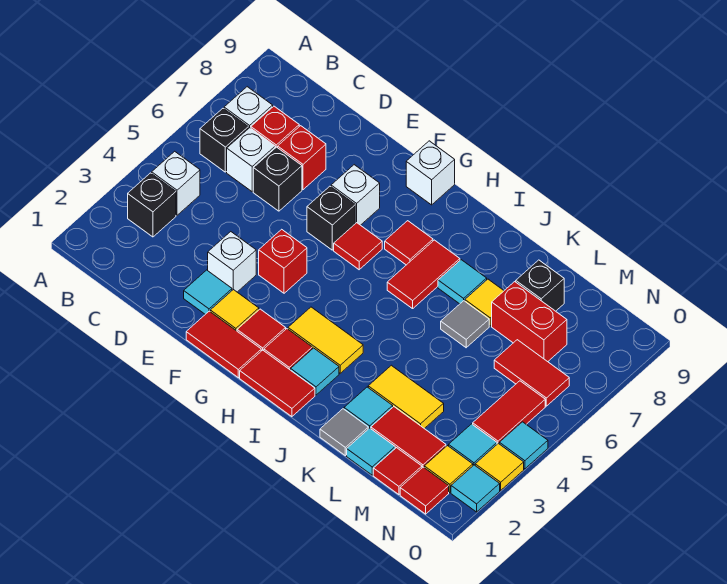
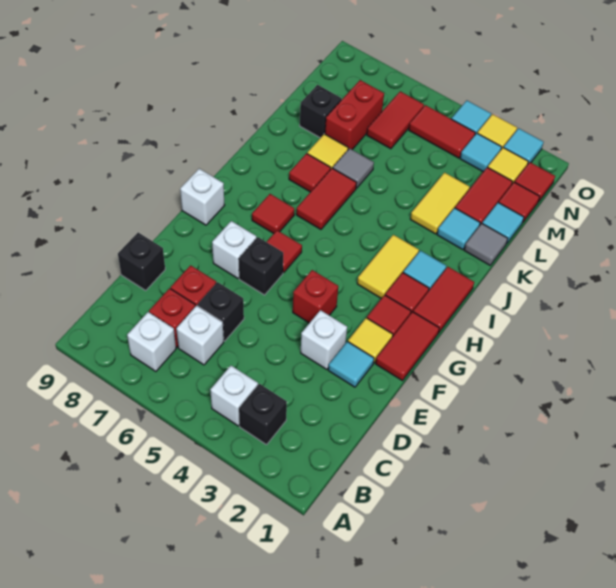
black brick B6 level 1 -> black brick D9 level 1
red tile I6:I7 level 1 -> red tile I6:J6 level 1
cyan tile J7 level 1 -> red tile J7 level 1

